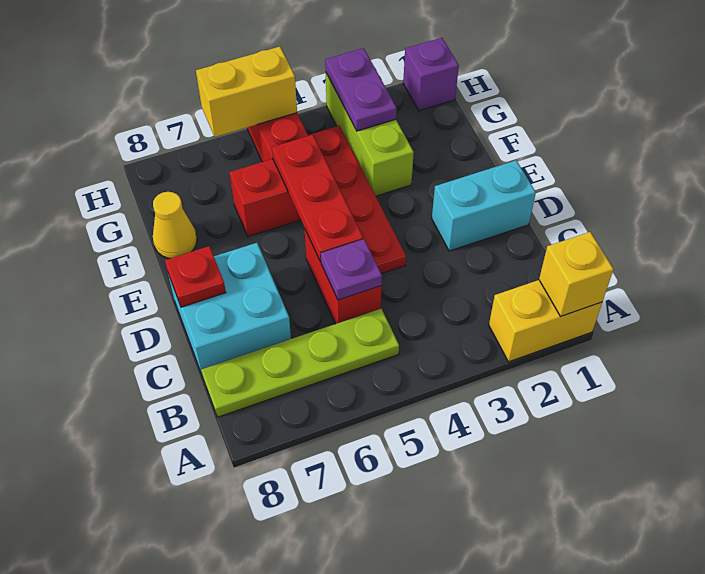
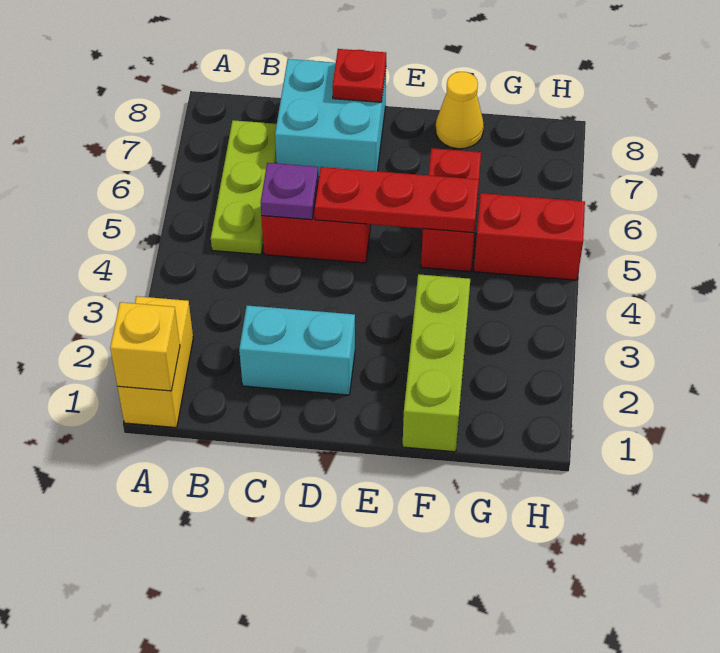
lime plate B5:B8 level 1 -> lime plate B5:B7 level 1
cyan brick D1:D2 level 1 -> cyan brick C2:D2 level 1
red plate D4:G4 level 1 -> none
lime brick F3:H3 level 1 -> lime brick F1:F3 level 1
purple plate G3:H3 level 2 -> none
purple brick H1 level 1 -> none
yellow brick H5:H6 level 2 -> none

